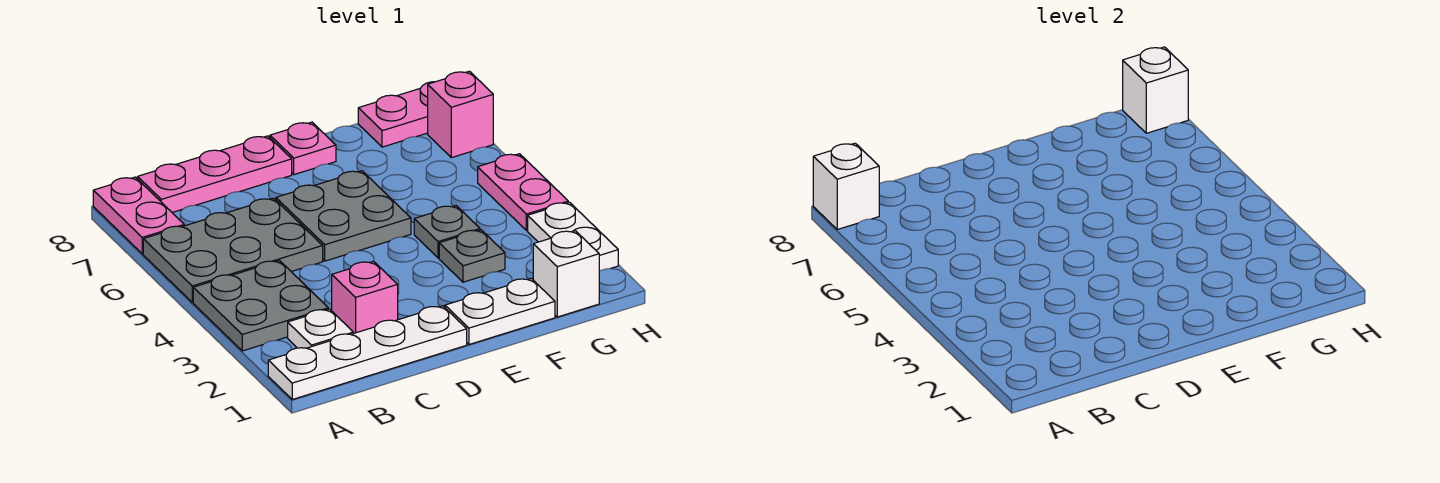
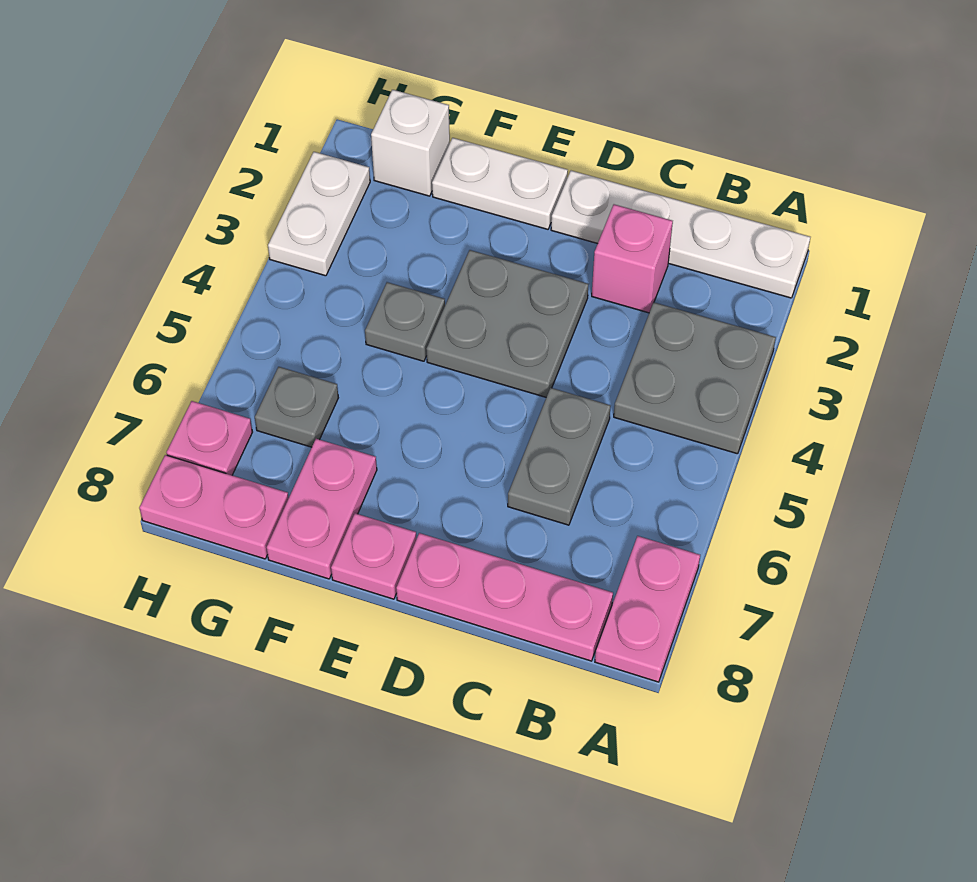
grey plate A5:C6 level 1 -> grey plate C5:C6 level 1
white brick A8 level 2 -> none
white plate B2 level 1 -> none
grey plate D5:E6 level 1 -> grey plate D3:E4 level 1
grey plate F3 level 1 -> grey plate G6 level 1
pink plate H4:H5 level 1 -> pink plate F7:F8 level 1
pink brick H7 level 1 -> pink plate H7 level 1
white brick H8 level 2 -> none

